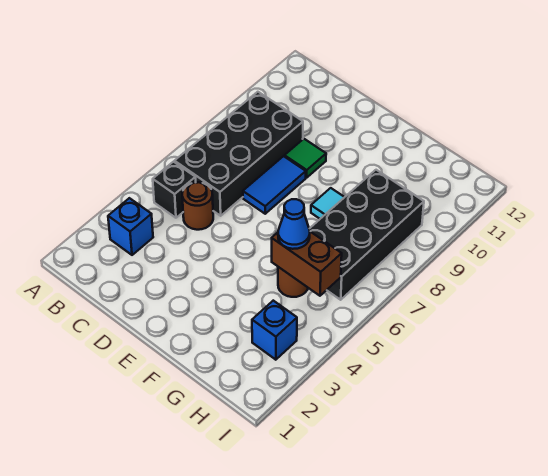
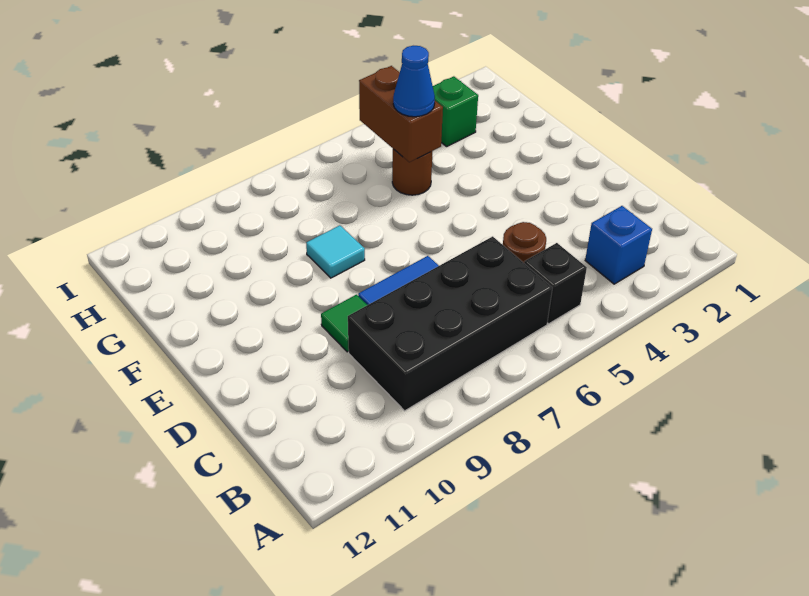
black brick G6:H9 level 1 -> none
blue brick H3 level 1 -> green brick H3 level 1

